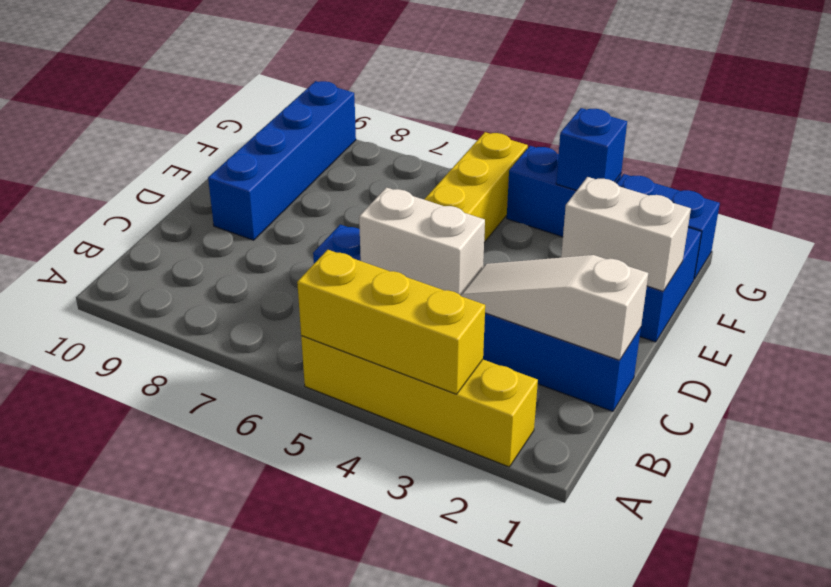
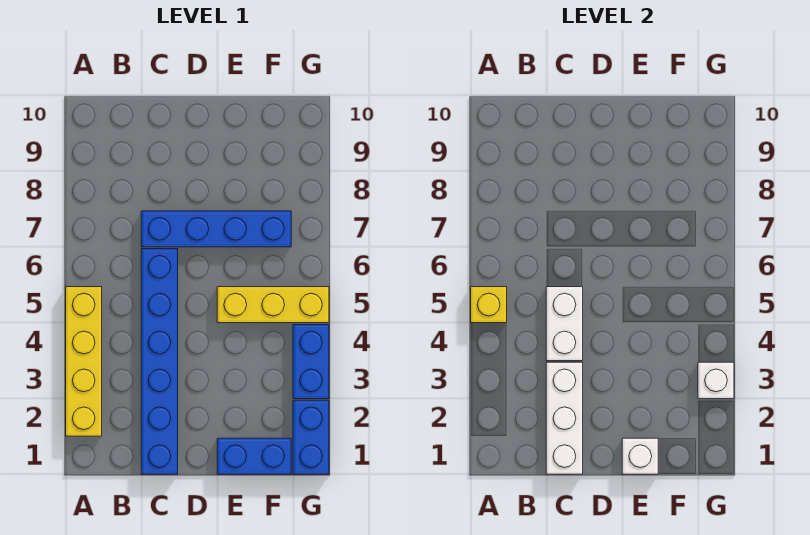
yellow brick A3:A5 level 2 -> yellow brick A5 level 2
white slope C1:C3 level 2 top 1 -> white brick C1:C3 level 2
blue brick D9:G9 level 1 -> blue brick C7:F7 level 1
white brick E1:E2 level 2 -> white brick E1 level 2
blue brick G3 level 2 -> white brick G3 level 2

